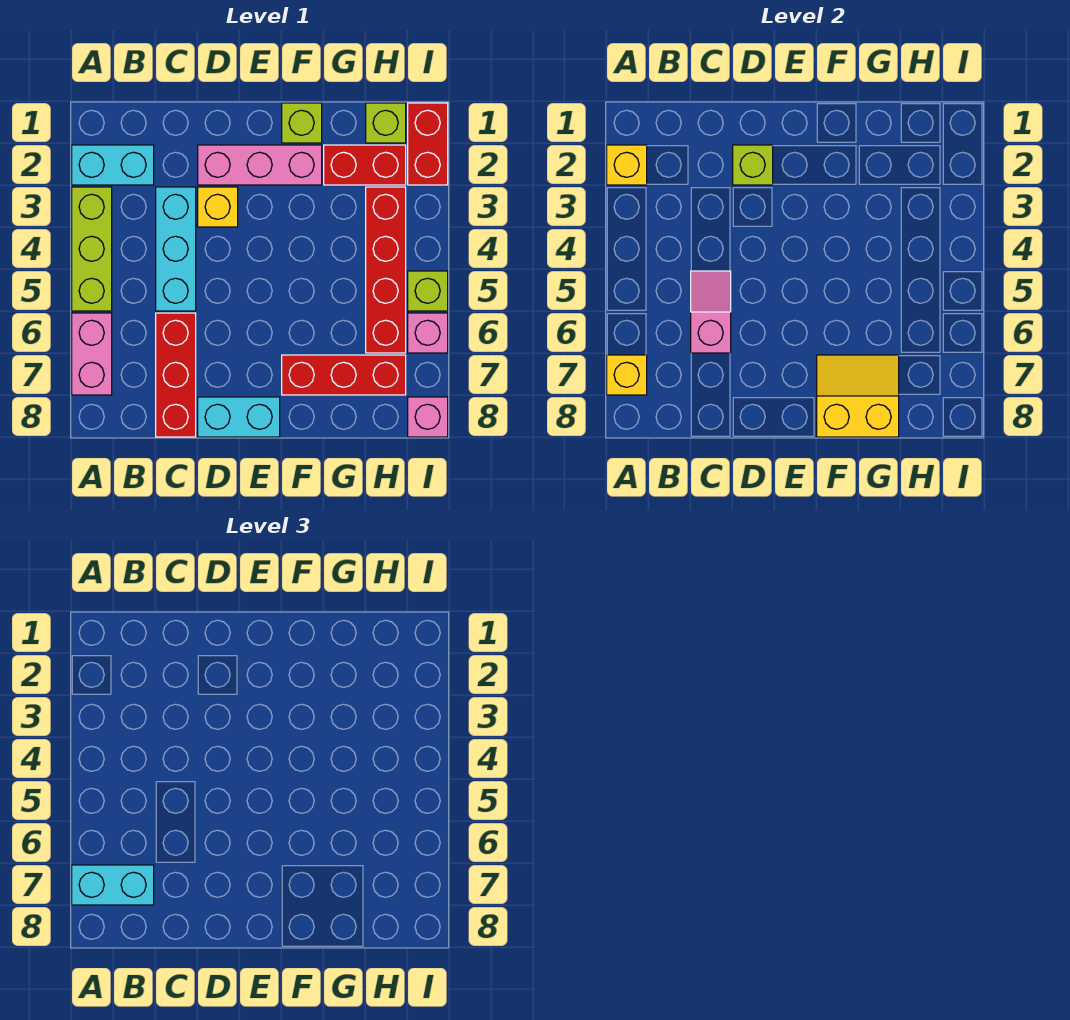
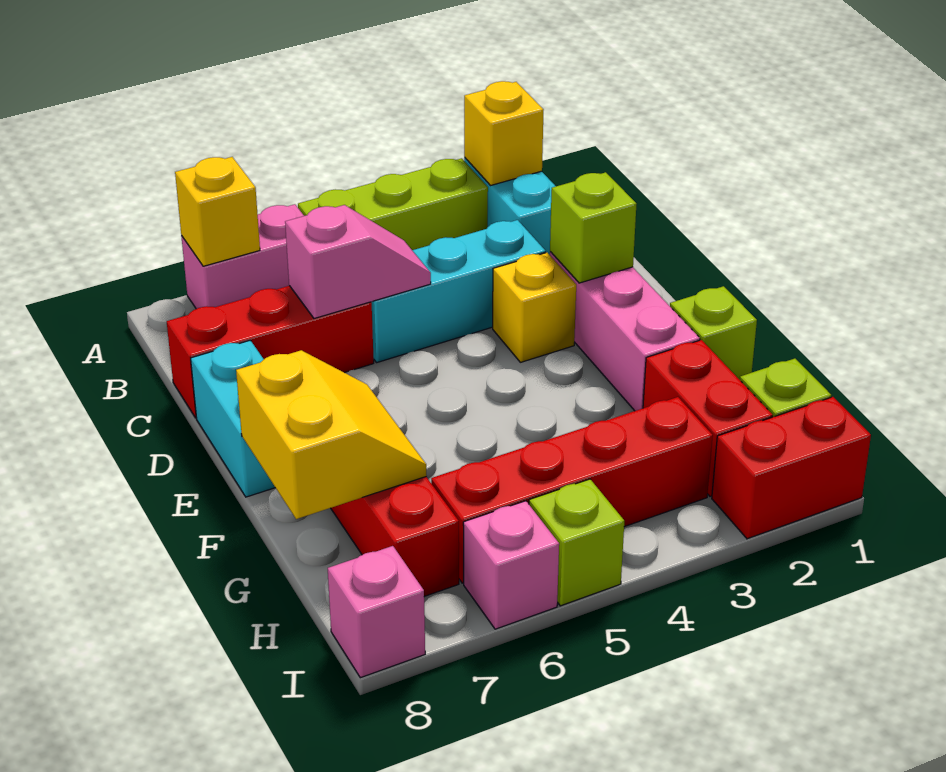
cyan brick A7:B7 level 3 -> none

